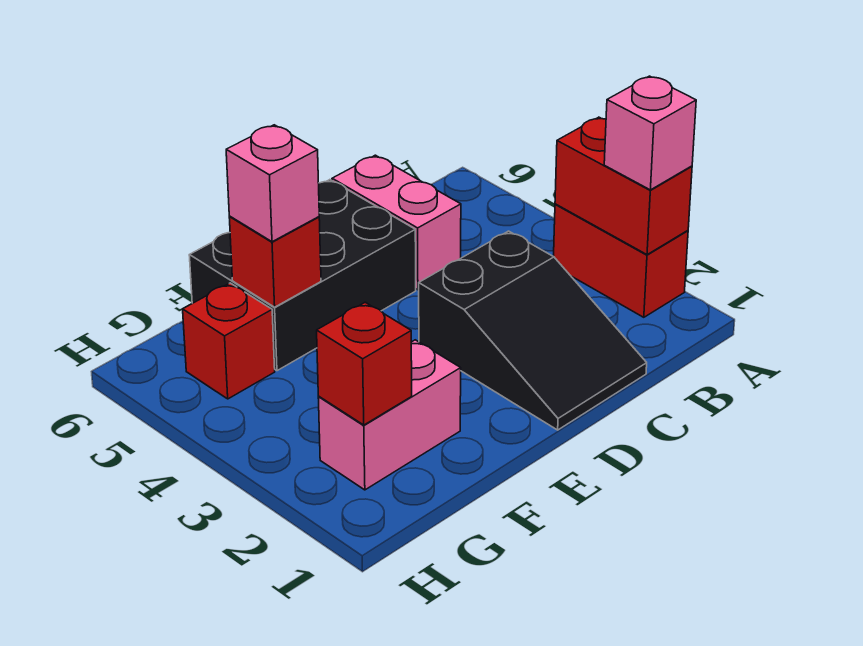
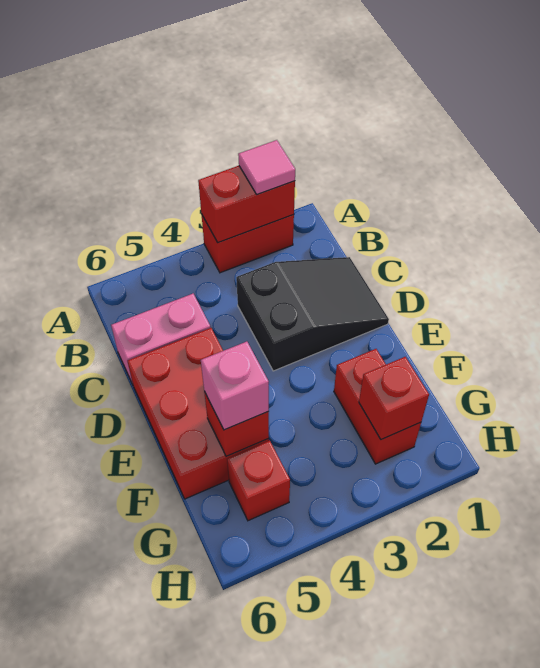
pink brick A2 level 3 -> pink tile A2 level 3
black brick D5:F6 level 1 -> red brick D5:F6 level 1
pink brick F2:G2 level 1 -> red brick F2:G2 level 1

